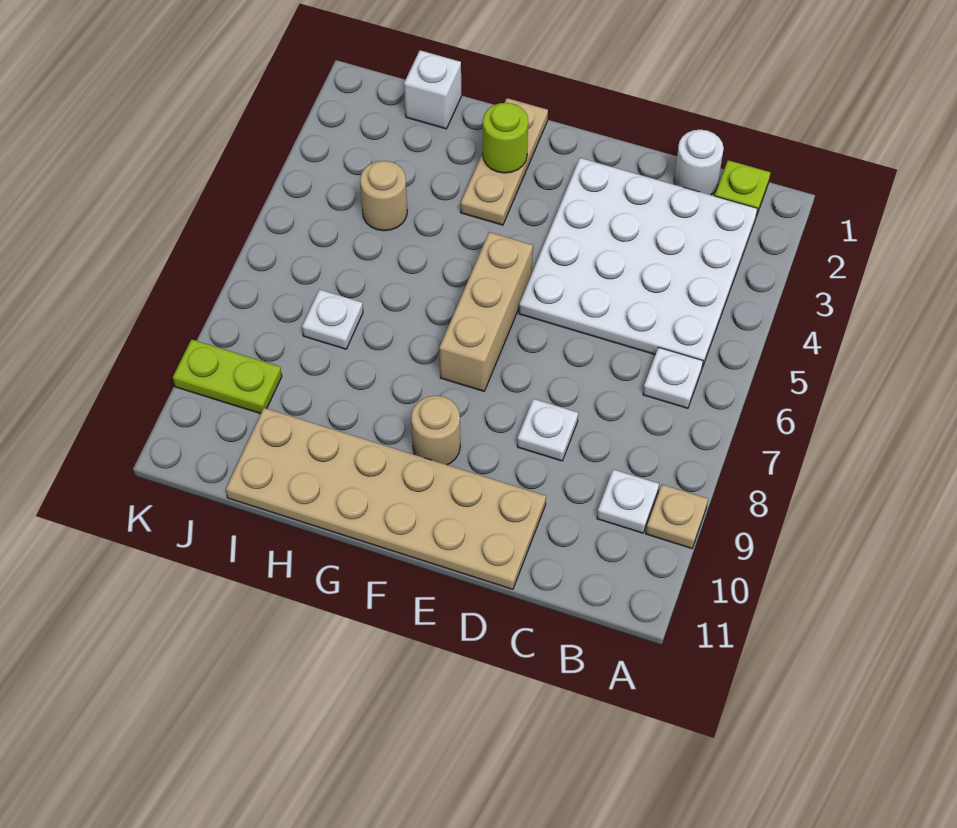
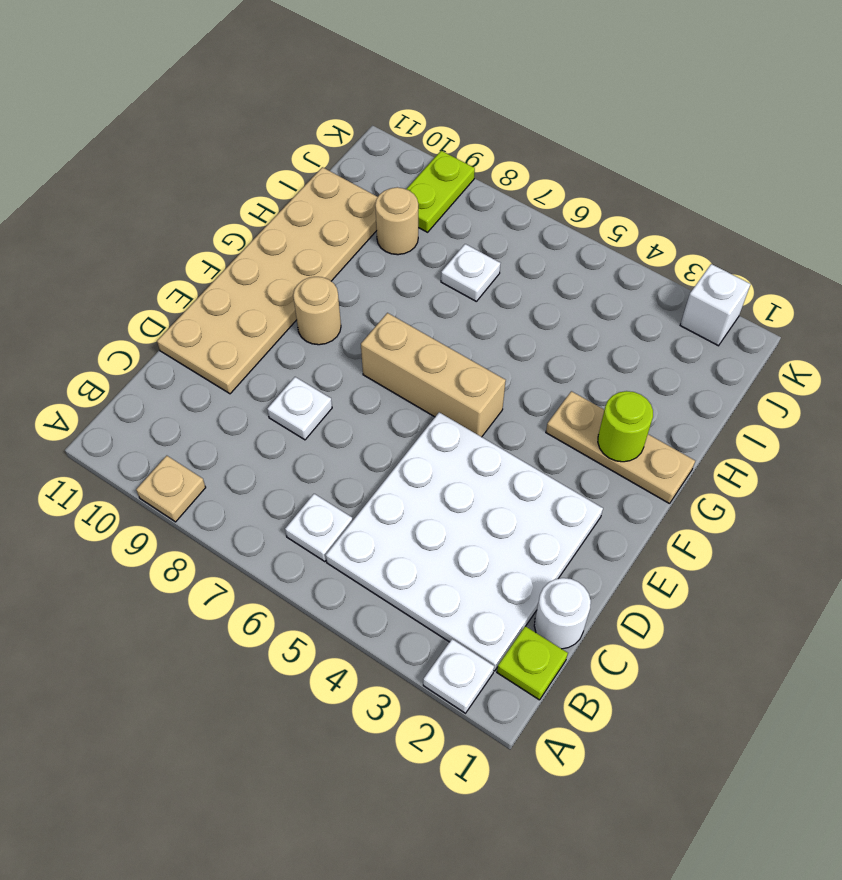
white plate B9 level 1 -> white plate A2 level 1
white brick I1 level 1 -> white brick K2 level 1
tan round brick I4 level 1 -> tan round brick I9 level 1

